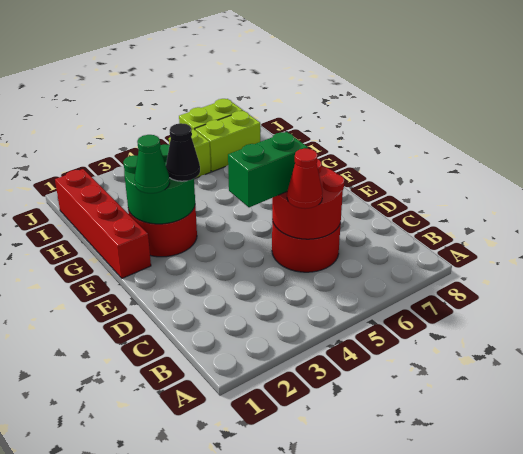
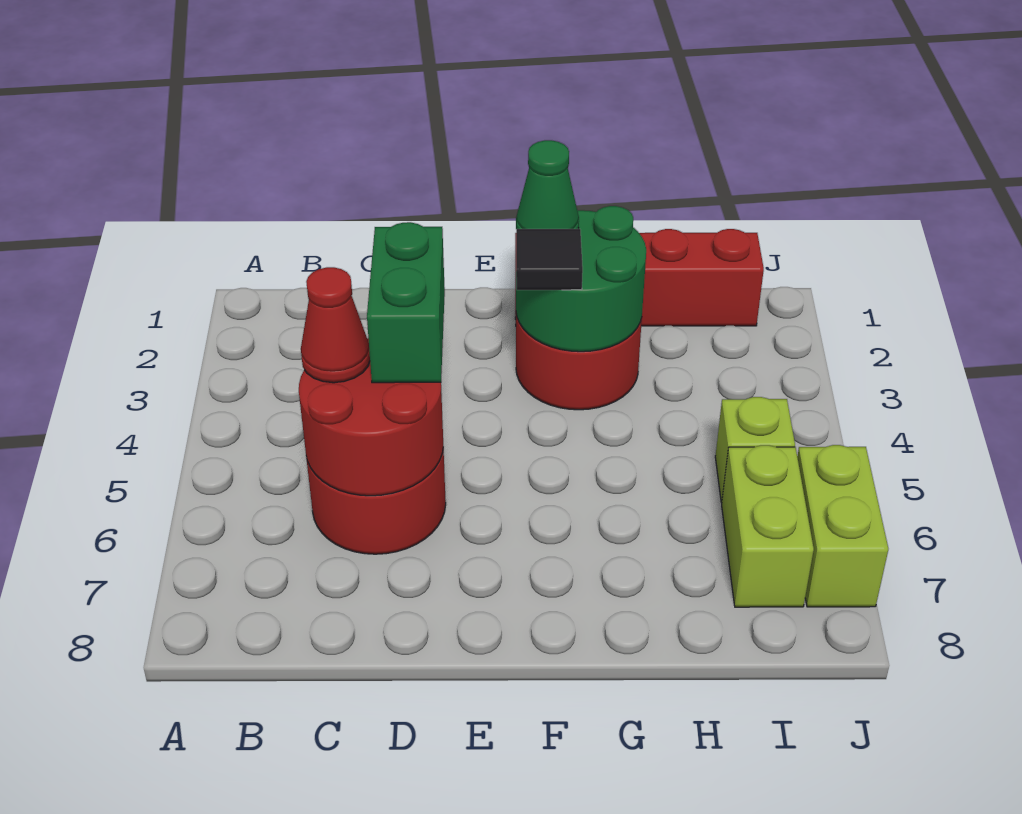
black cone F3 level 3 -> black tile F3 level 3

